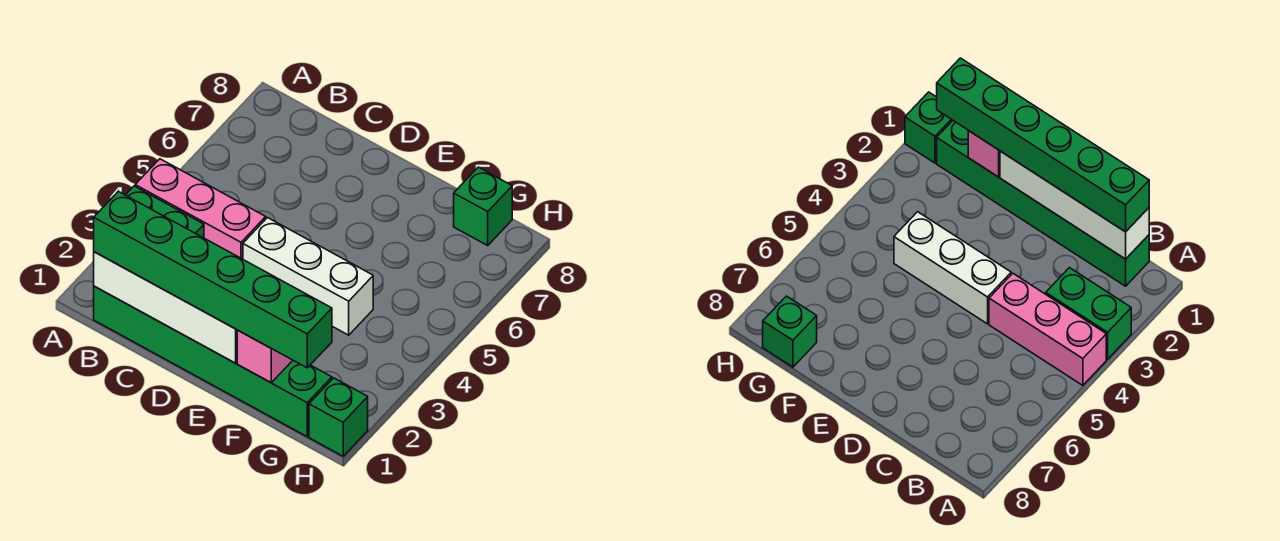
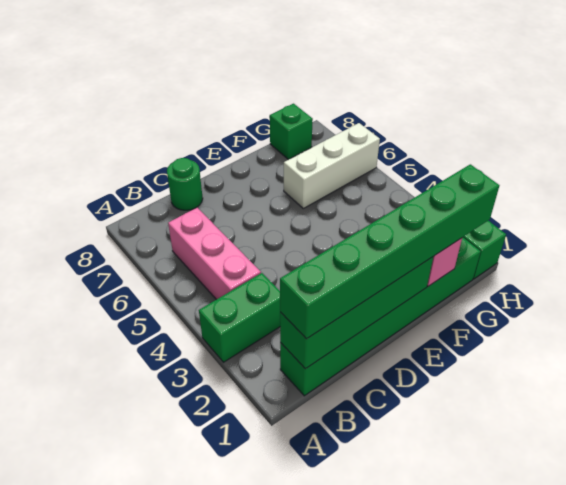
pink brick A4:C4 level 1 -> pink brick B4:B6 level 1
white brick B1:E1 level 2 -> green brick B1:E1 level 2
none -> green round brick C8 level 1
white brick D4:F4 level 1 -> white brick F6:H6 level 1

